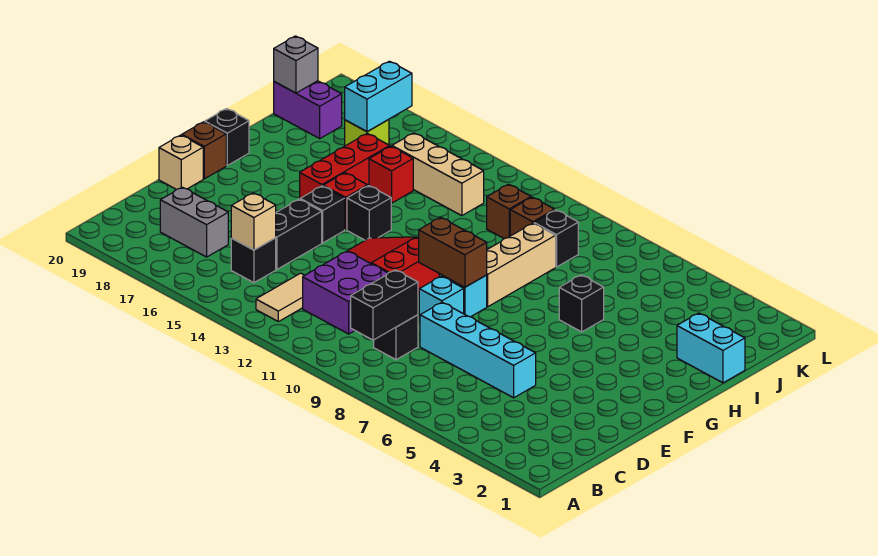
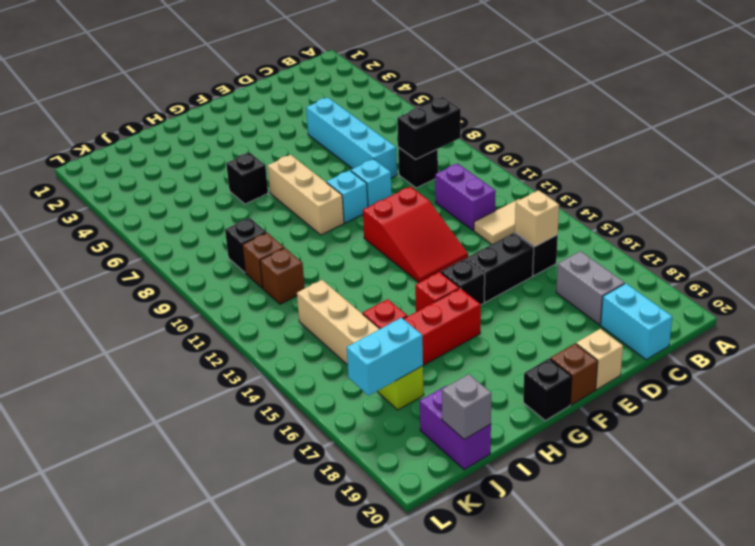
purple brick C11:D12 level 1 -> purple brick C11:C12 level 1
brown brick F9:F10 level 2 -> none
tan brick G9:I9 level 1 -> tan brick G7:G9 level 1
black brick G14 level 1 -> none
cyan brick I1:I2 level 1 -> cyan brick C19:C20 level 1

